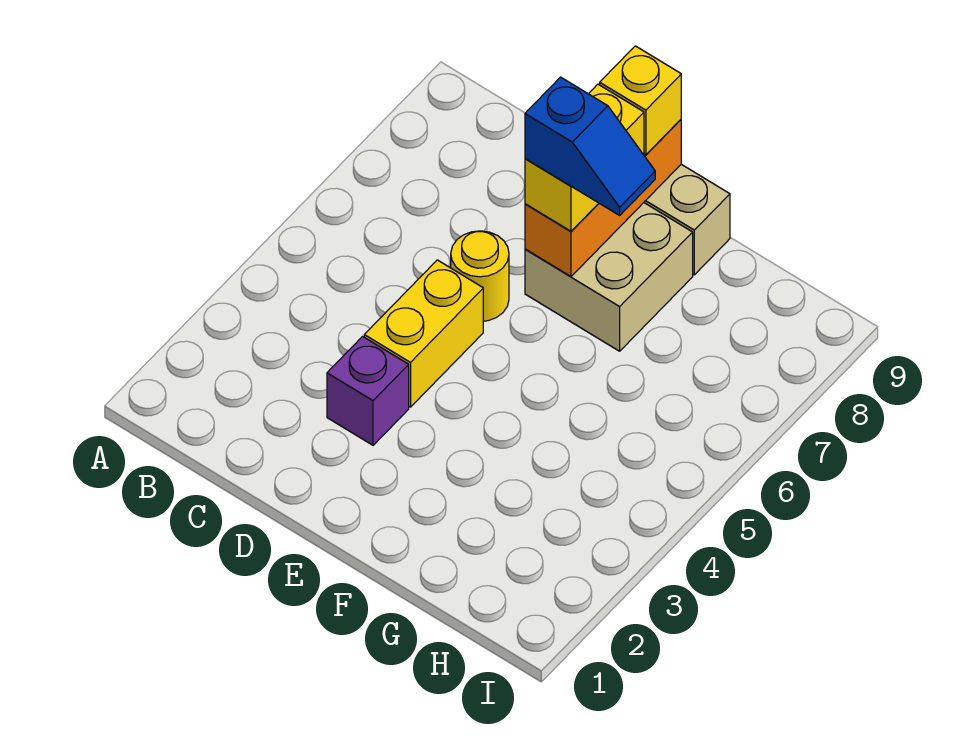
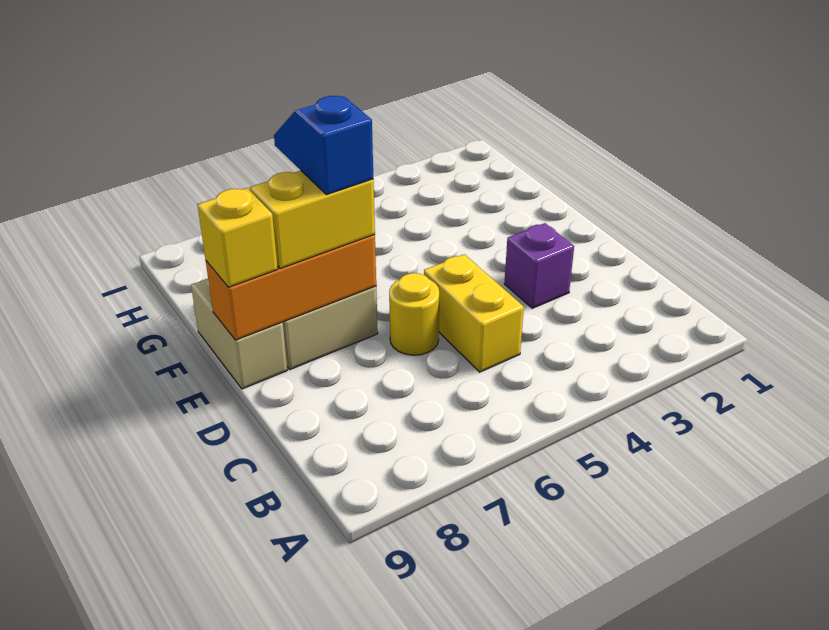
yellow brick D4:D5 level 1 -> yellow brick C5:D5 level 1

